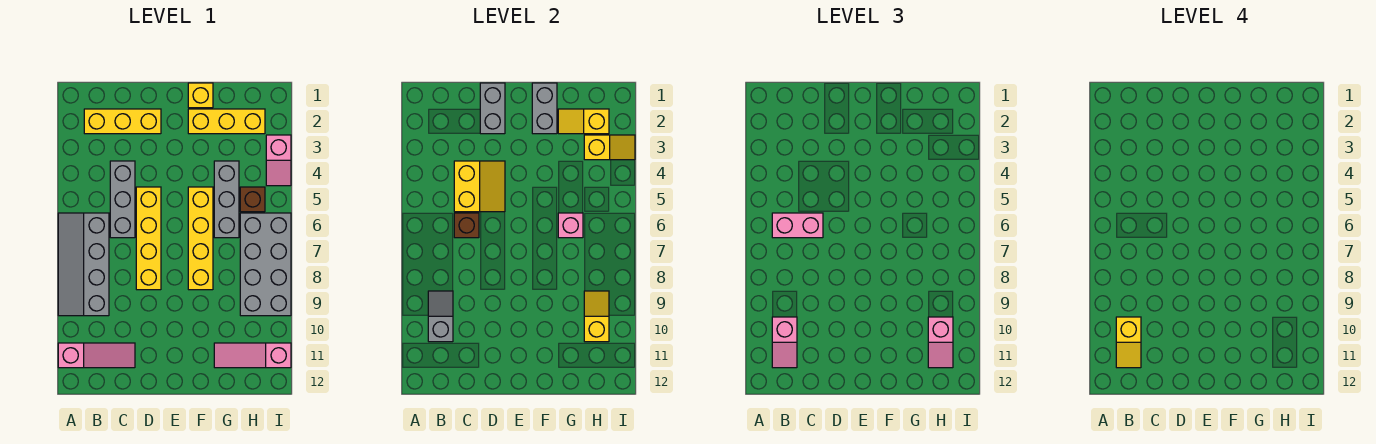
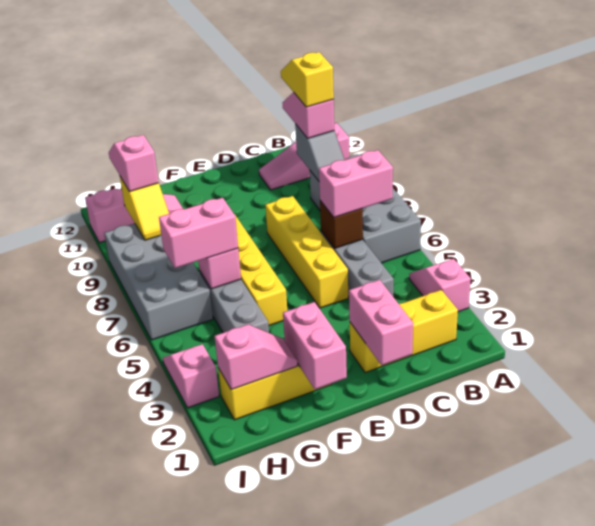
none -> pink slope A3:A4 level 1 top 3
grey slope A6:B9 level 1 top B -> grey brick A6:B9 level 1
yellow slope C4:D5 level 2 top C -> none
grey brick D1:D2 level 2 -> pink brick D1:D2 level 2
yellow brick F1 level 1 -> none
grey brick F1:F2 level 2 -> pink brick F1:F2 level 2
yellow slope G2:H2 level 2 top H -> pink slope G2:H2 level 2 top H
none -> pink brick G6:H6 level 3
yellow slope H3:I3 level 2 top H -> none
brown brick H5 level 1 -> none

